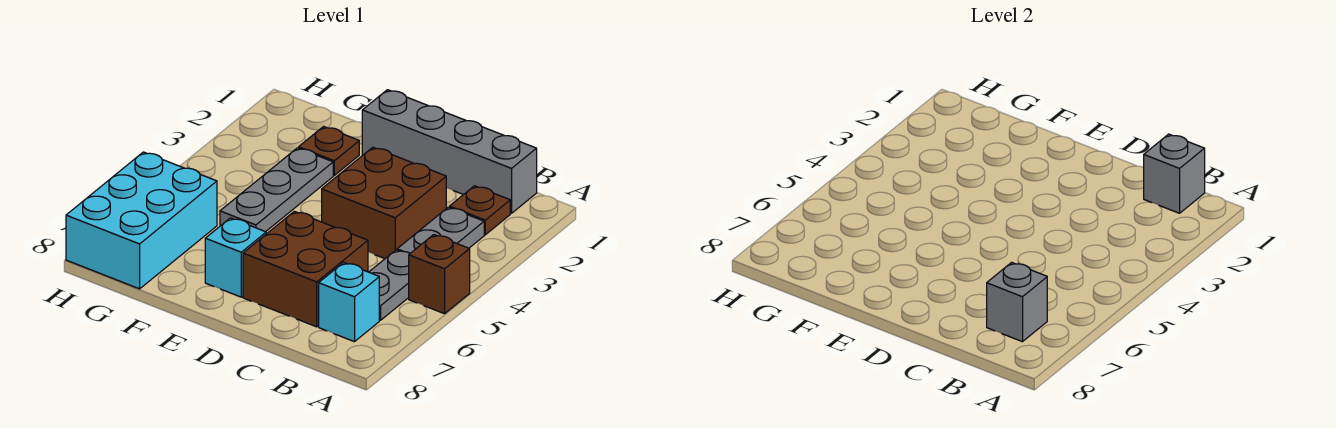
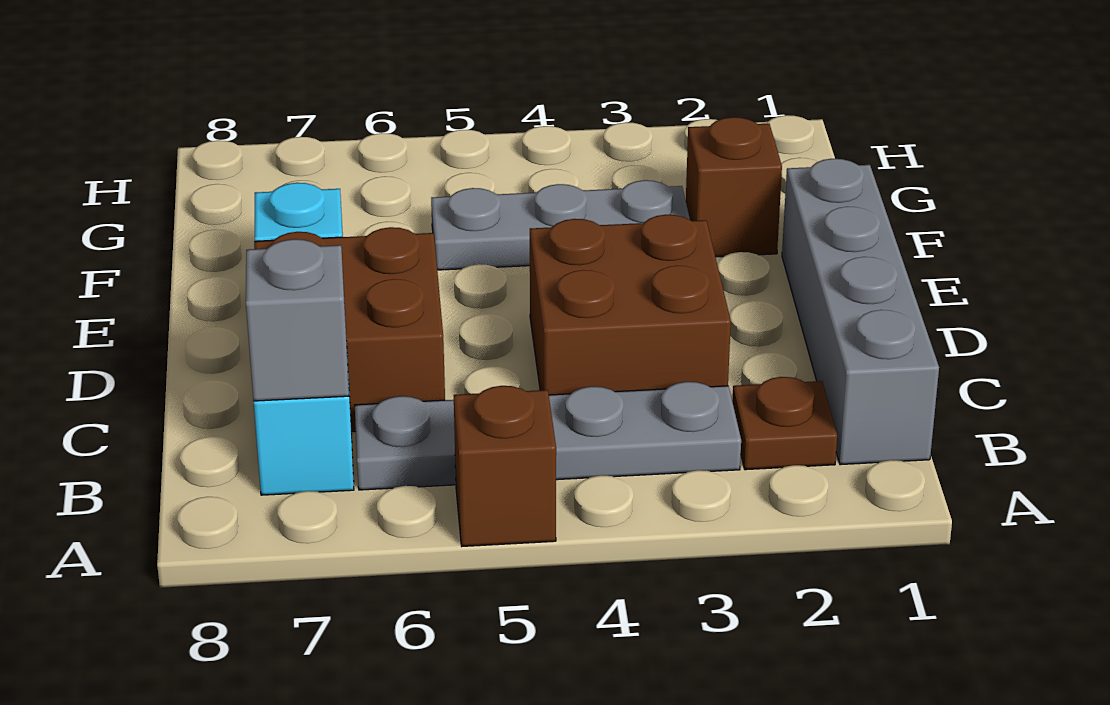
grey brick B1 level 2 -> none
brown plate F2 level 1 -> brown brick F2 level 1
cyan brick G6:H8 level 1 -> none

